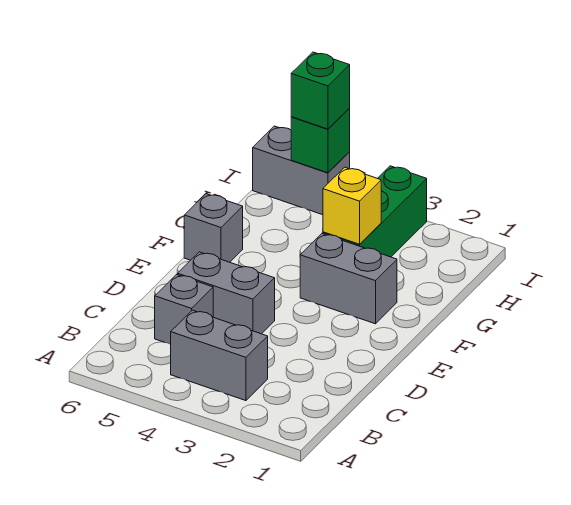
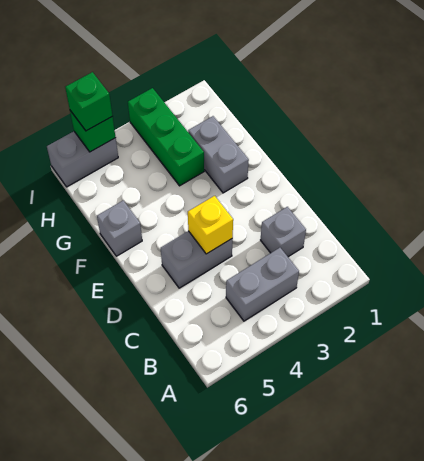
grey brick C5 level 1 -> grey brick C2 level 1
grey brick F2:F3 level 1 -> grey brick F2:G2 level 1
yellow brick G3 level 2 -> yellow brick D4 level 2

